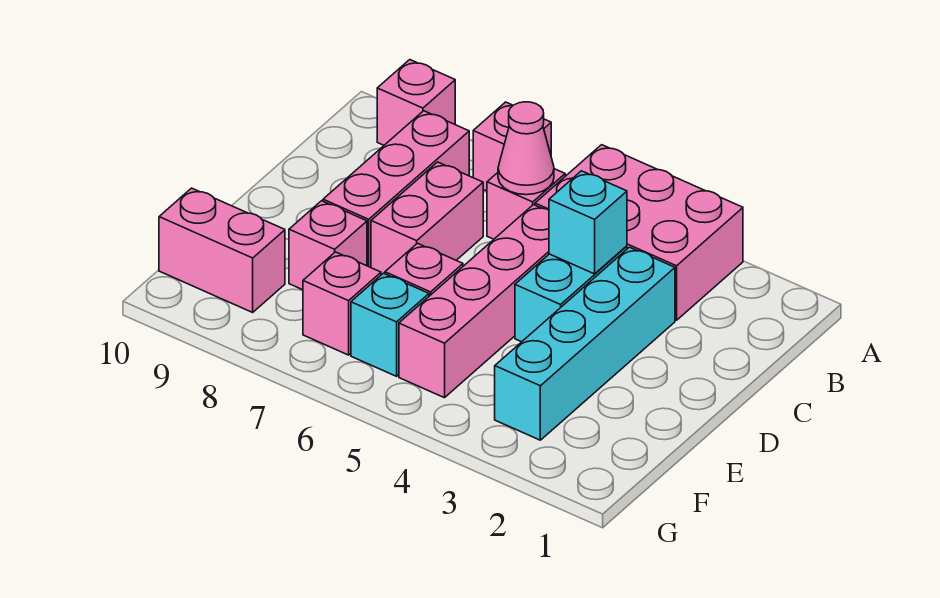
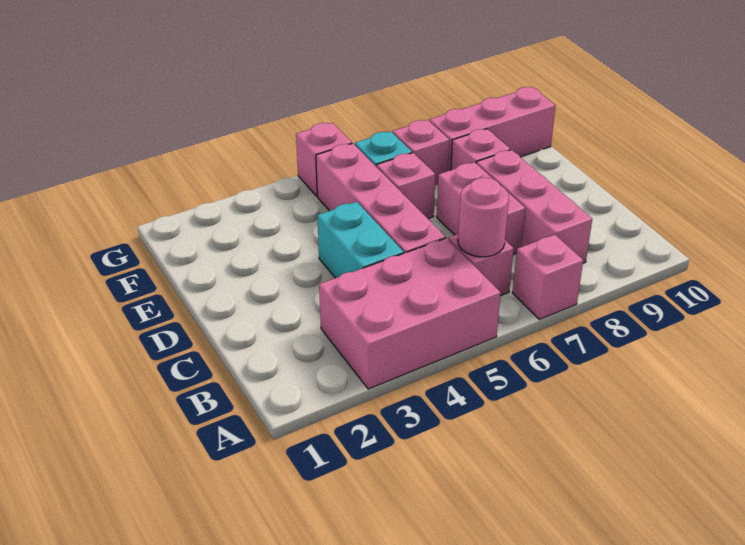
pink brick A9 level 1 -> pink brick G5 level 1
pink cone B6 level 2 -> pink round brick B6 level 2
cyan brick C3:F3 level 1 -> none
cyan brick C4 level 2 -> none
pink brick F9:F10 level 1 -> pink brick F8:F10 level 1

